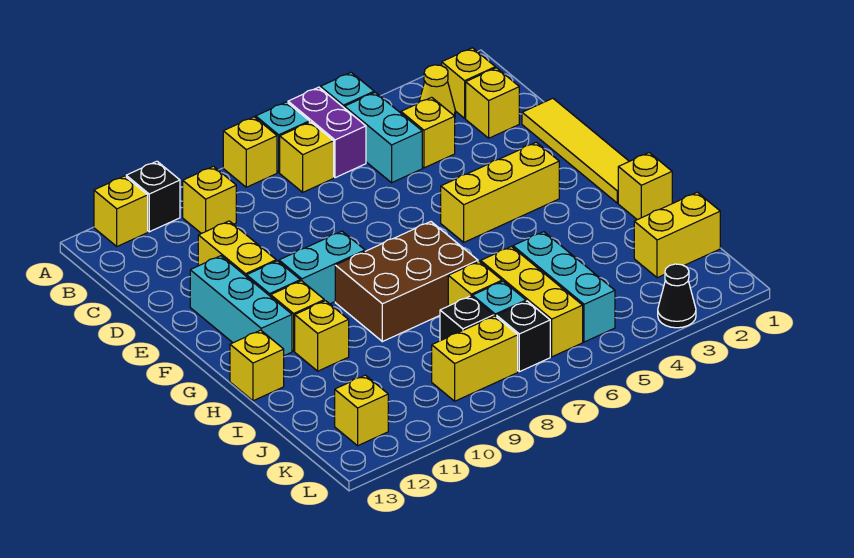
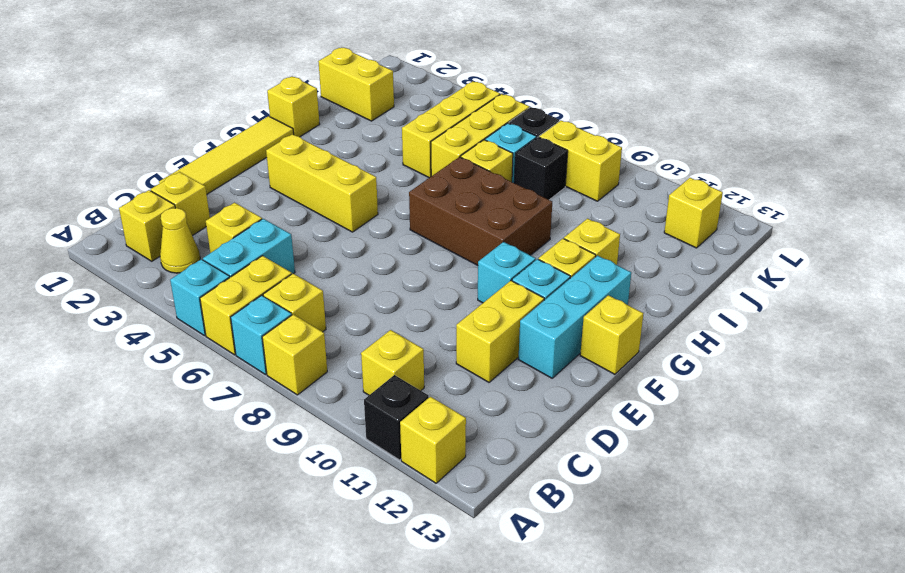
purple brick A6:B6 level 1 -> yellow brick A6:B6 level 1
cyan brick F9:F10 level 1 -> cyan brick F10 level 1
yellow brick H13 level 1 -> yellow brick F13 level 1
cyan brick I5:K5 level 1 -> yellow brick I5:K5 level 1
black cone L3 level 1 -> none

